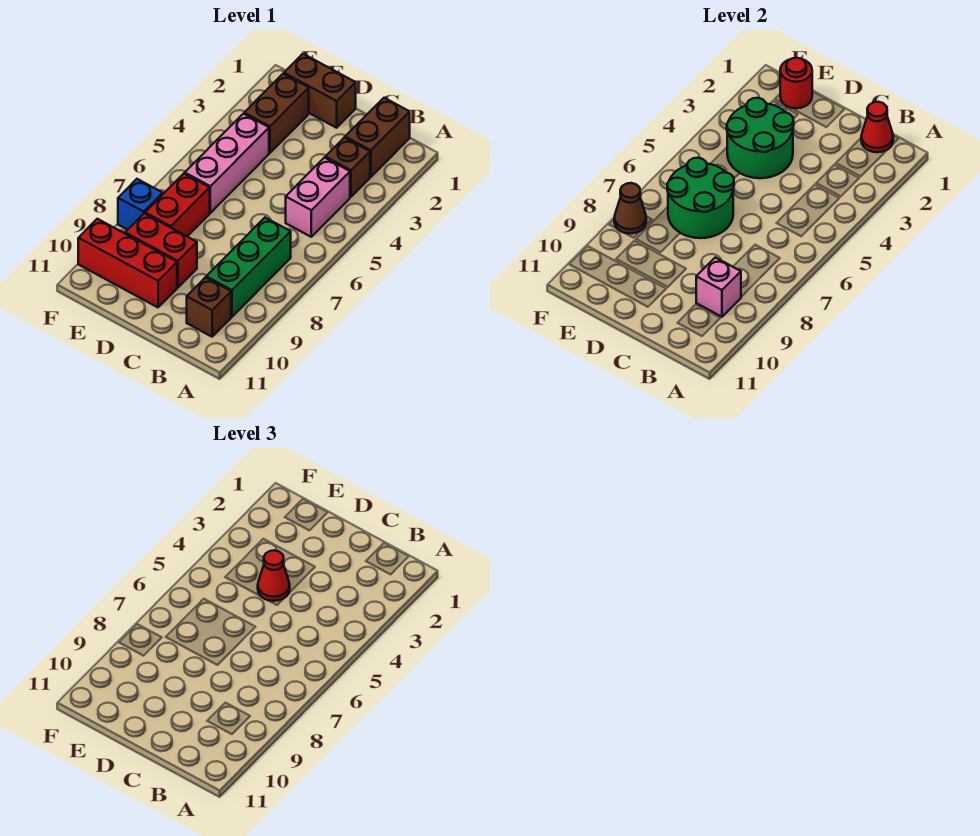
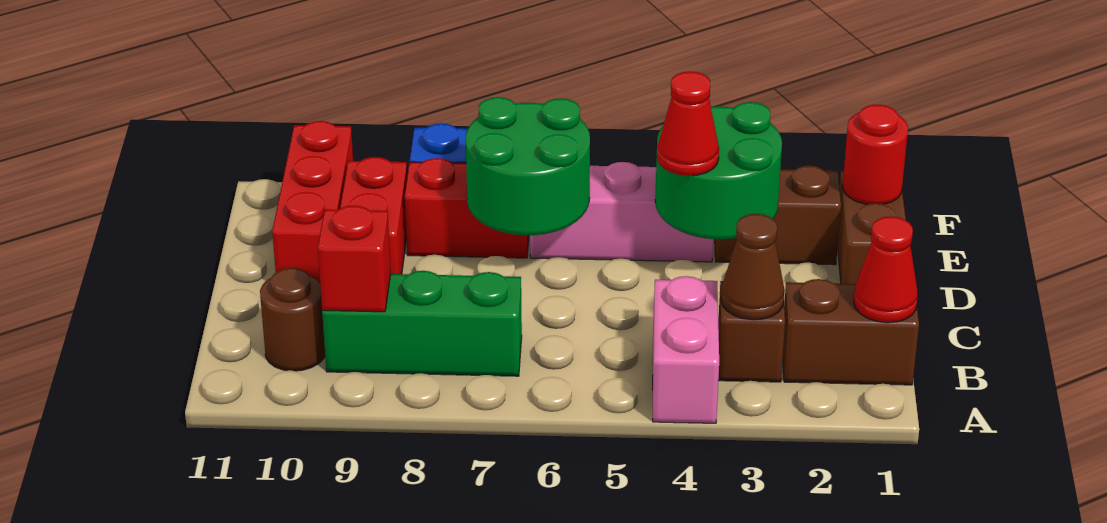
pink brick B4:B5 level 1 -> pink brick A4:B4 level 1
pink brick B9 level 2 -> red brick B9 level 2
brown brick B10 level 1 -> brown round brick B10 level 1
brown cone F8 level 2 -> brown cone B3 level 2

